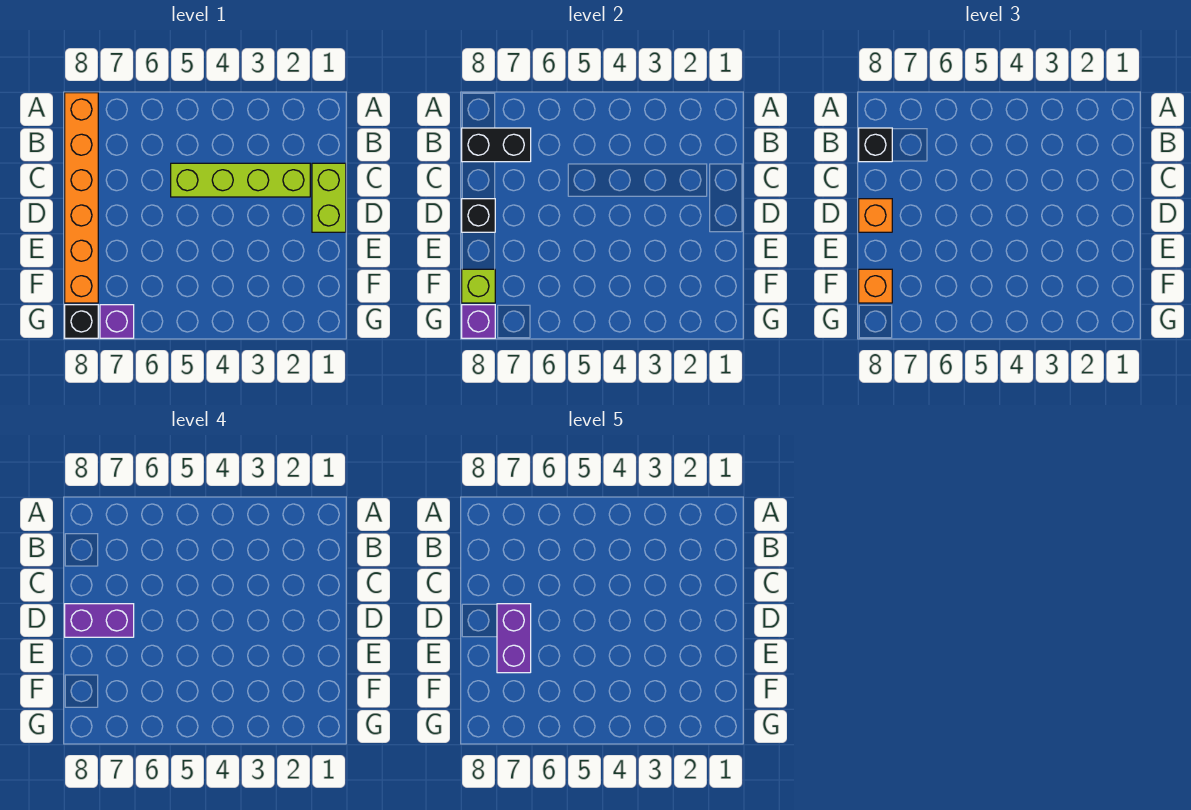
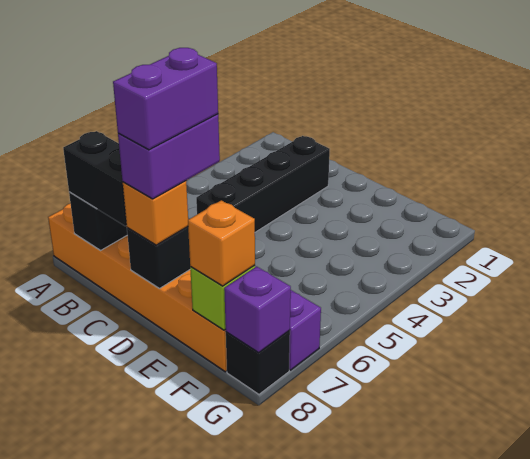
black brick B8 level 3 -> black brick B8:C8 level 3
lime brick C1:D1 level 1 -> none
lime brick C2:C5 level 1 -> black brick C2:C5 level 1
purple brick D7:E7 level 5 -> purple brick D7:D8 level 5

